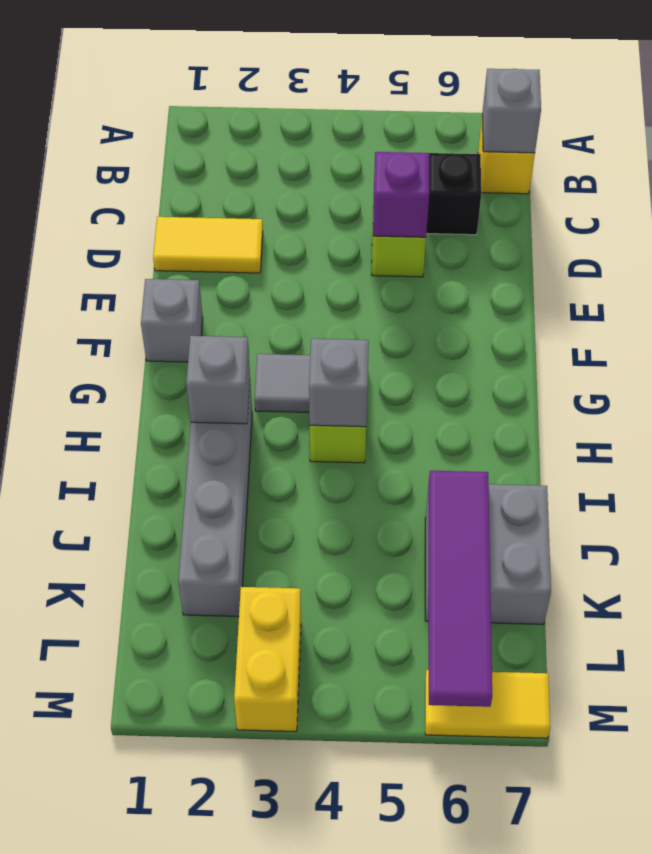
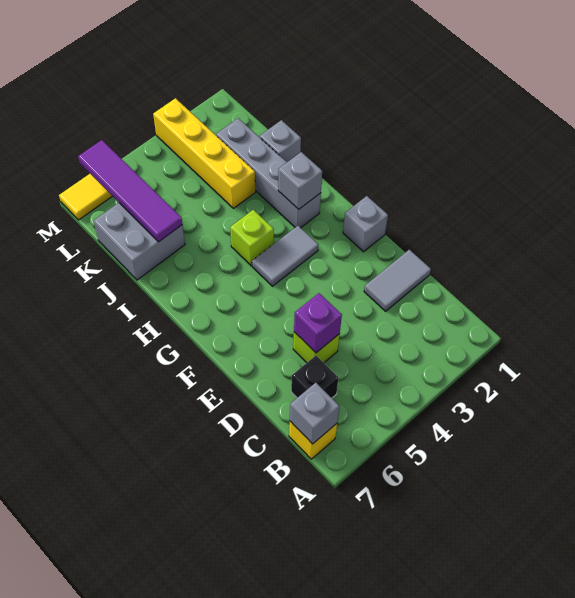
yellow tile D1:D2 level 1 -> grey tile D1:D2 level 1
grey brick H4 level 2 -> grey brick J1 level 1
yellow brick L3:M3 level 1 -> yellow brick J3:M3 level 1

